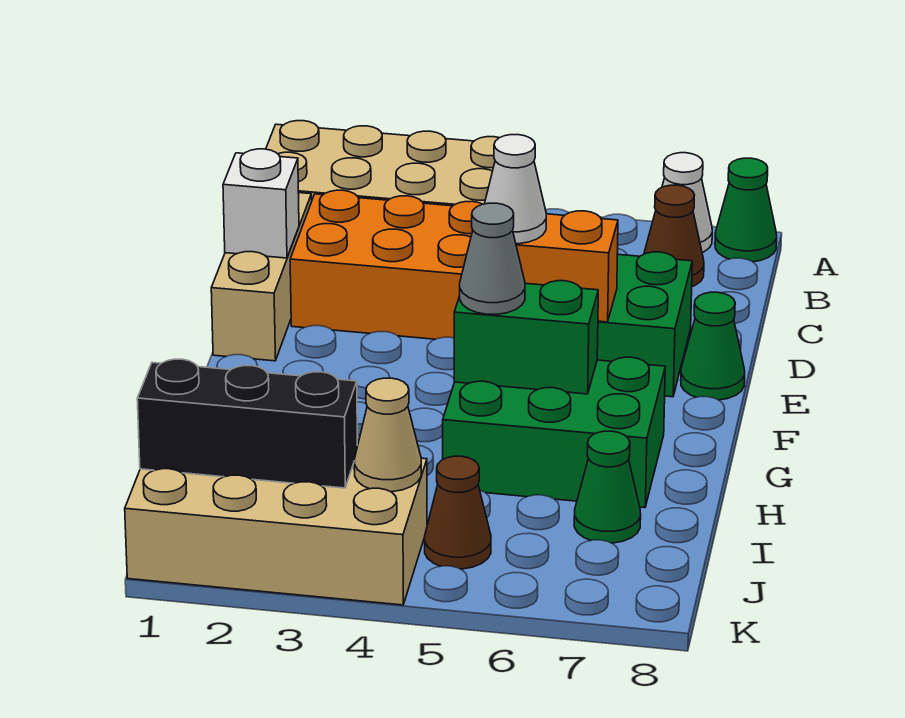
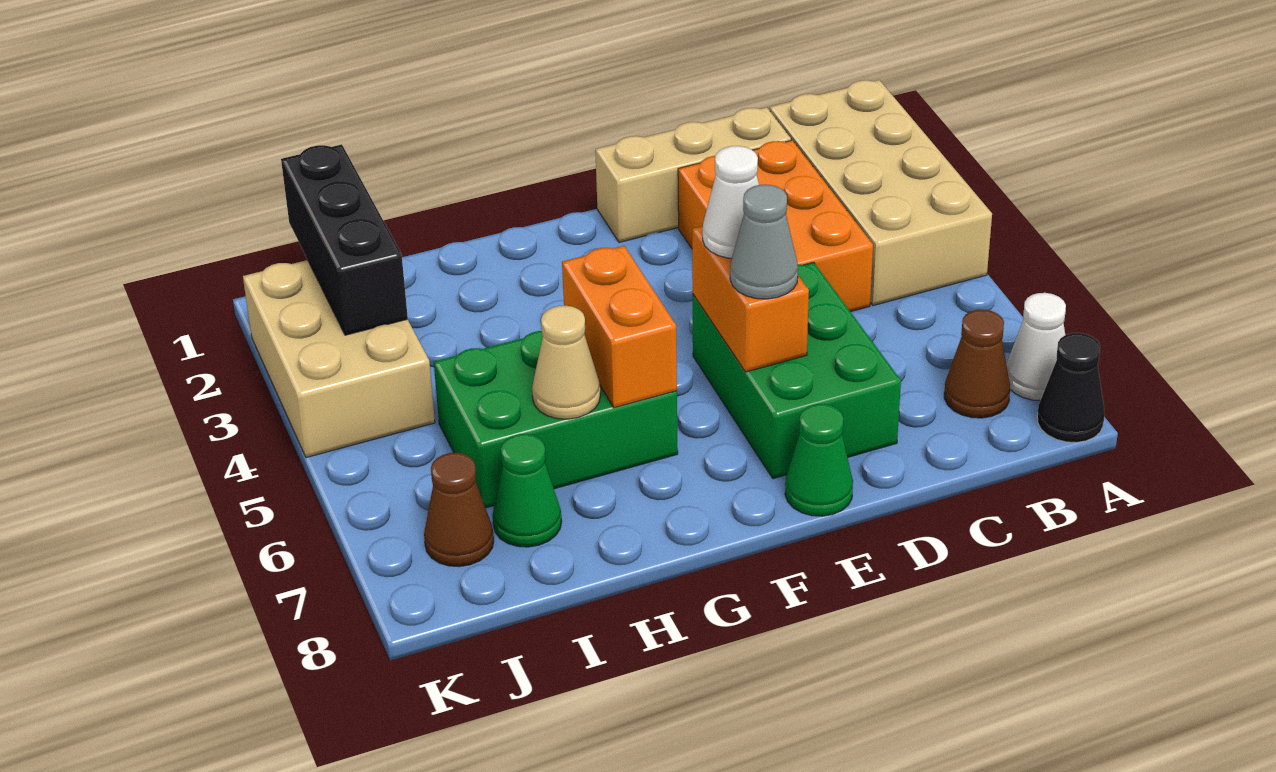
green cone A8 level 1 -> black cone A8 level 1
white brick D1 level 2 -> none
green brick G5:H7 level 1 -> green brick G5:I6 level 1
green brick G5:G6 level 2 -> orange brick G5:G6 level 2
grey cone G5 level 3 -> grey cone E6 level 3
tan brick J1:K4 level 1 -> tan brick J2:K4 level 1
tan cone J4 level 2 -> tan cone H6 level 2
brown cone J5 level 1 -> brown cone J7 level 1

